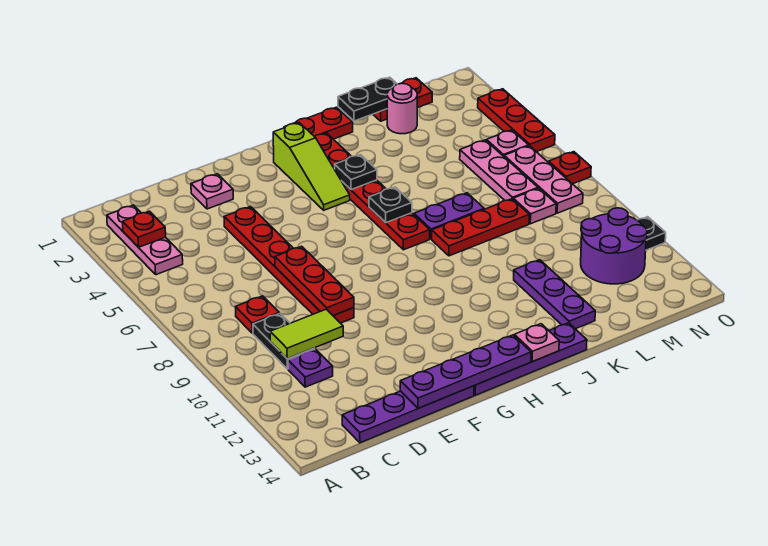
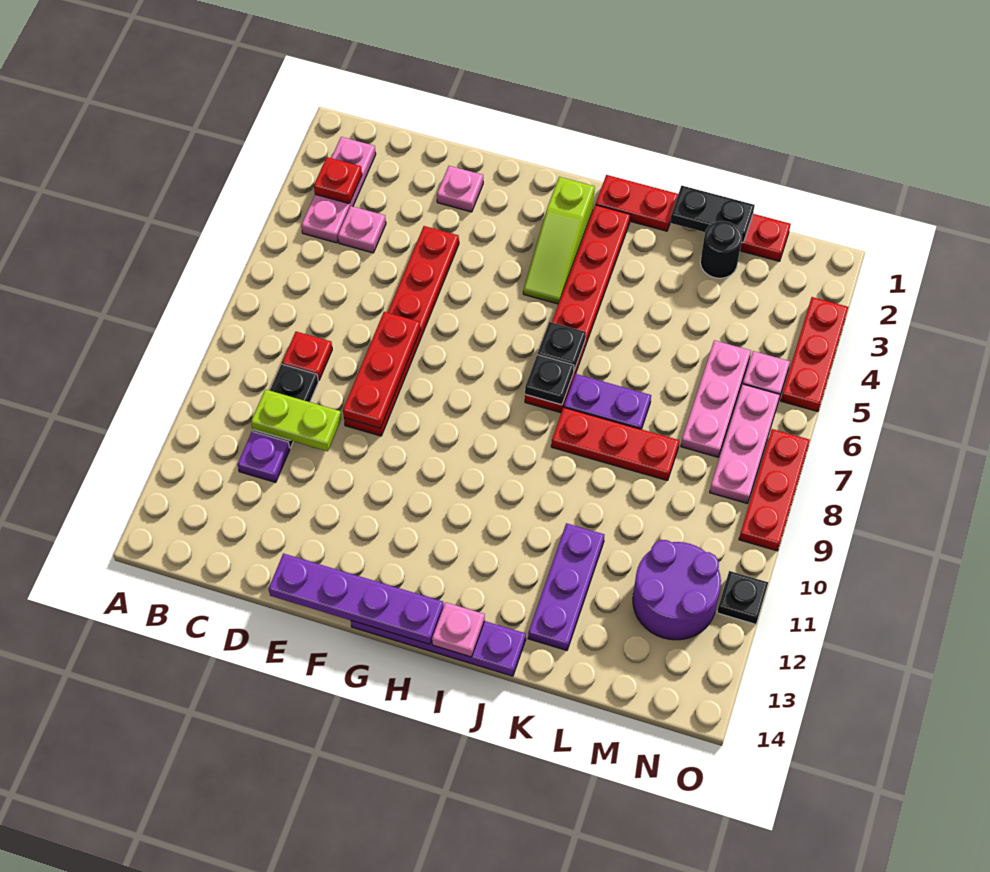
lime tile C10:D10 level 2 -> lime plate C10:D10 level 2
purple plate C14:F14 level 1 -> none
black plate I4 level 2 -> black plate I7 level 2
pink round brick L2 level 1 -> black round brick L2 level 1
pink plate M8 level 1 -> pink plate C4 level 1
red plate O7 level 1 -> red plate O7:O9 level 1

